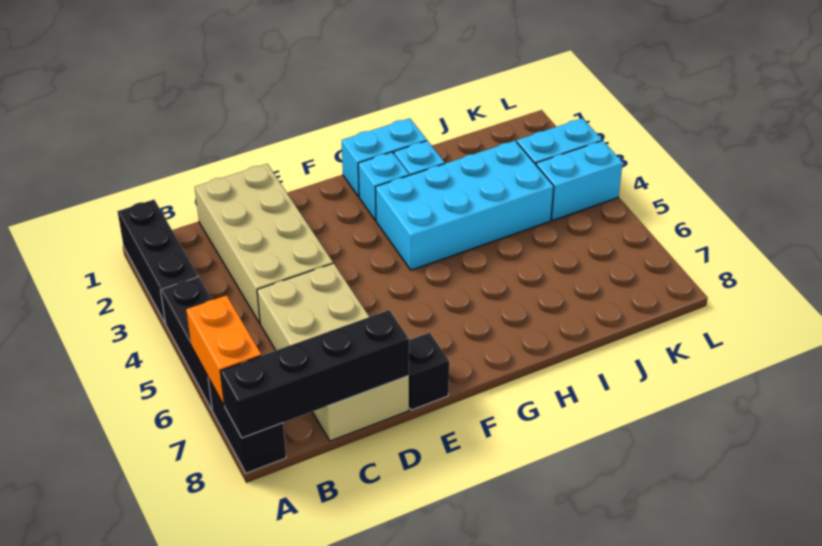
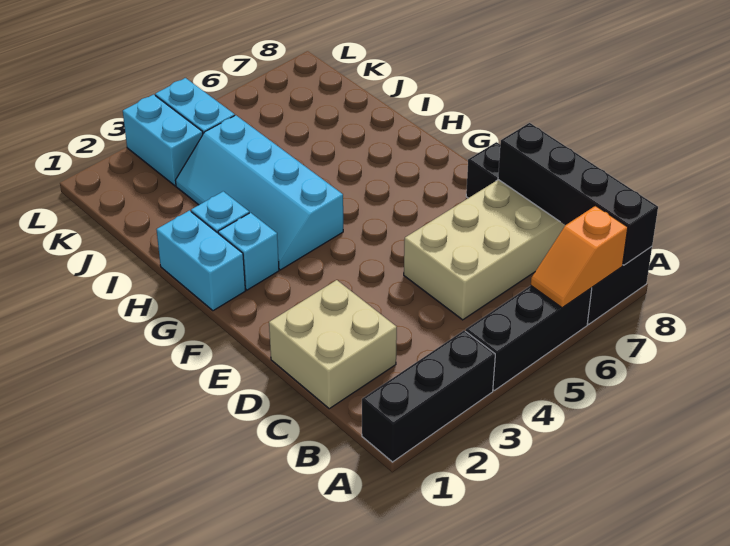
orange brick A6:A7 level 2 -> orange slope A6:A7 level 2 top 7
tan brick C1:D4 level 1 -> tan brick C1:D2 level 1
cyan brick G3:J4 level 1 -> cyan slope G3:J4 level 1 top 4

